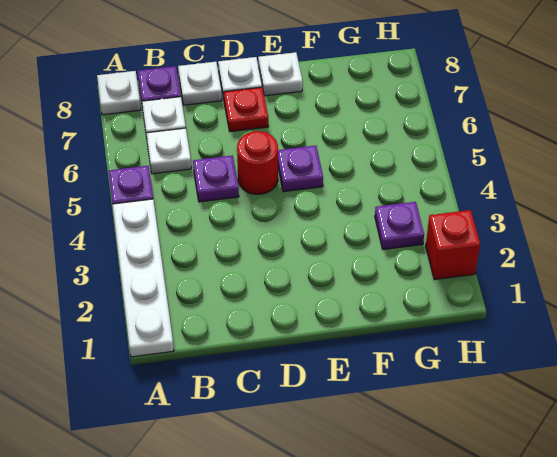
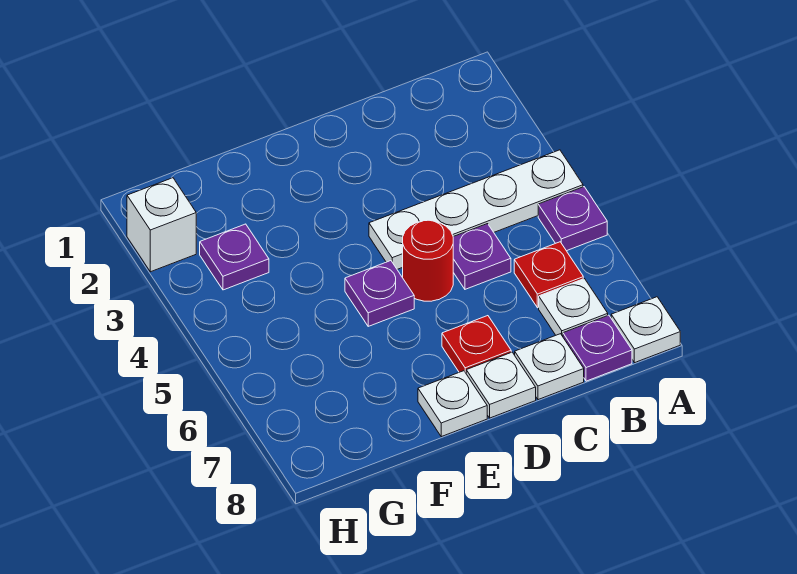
white plate A1:A4 level 1 -> white plate A4:D4 level 1
white plate B6 level 1 -> red plate B6 level 1
red brick H2 level 1 -> white brick H2 level 1

